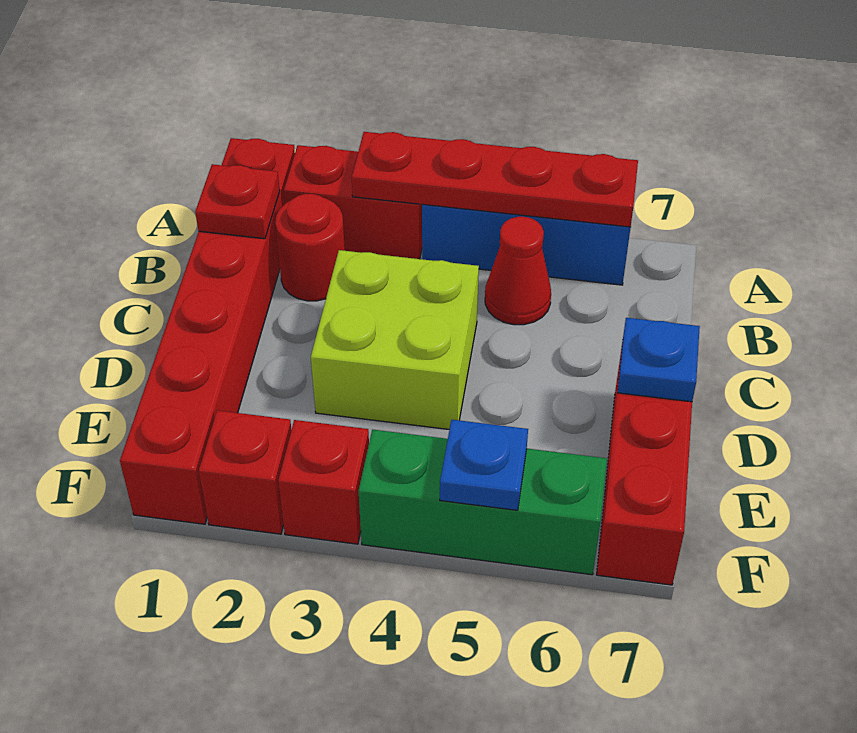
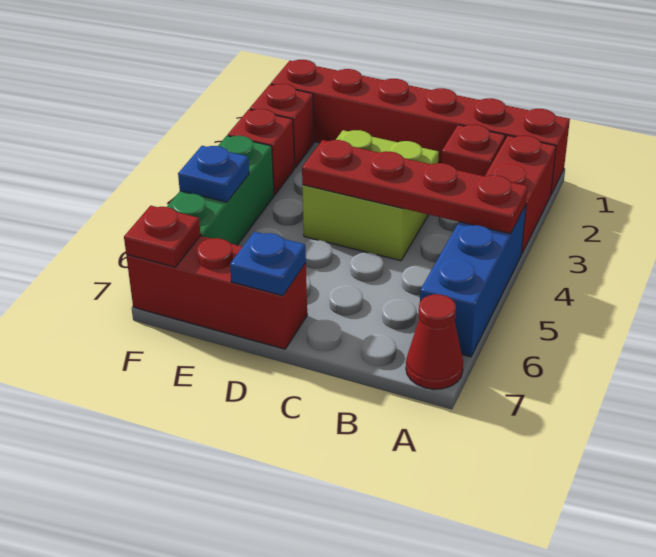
red plate A3:A6 level 2 -> red plate A4:D4 level 2
red plate B1 level 2 -> red plate F7 level 2
red round brick B2 level 1 -> red brick B2 level 1
red cone B5 level 1 -> red cone A7 level 1

